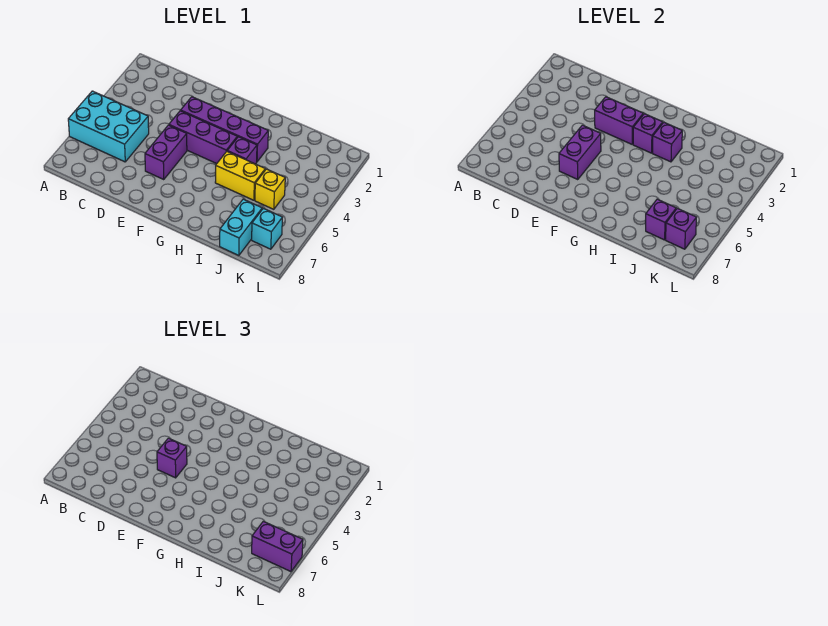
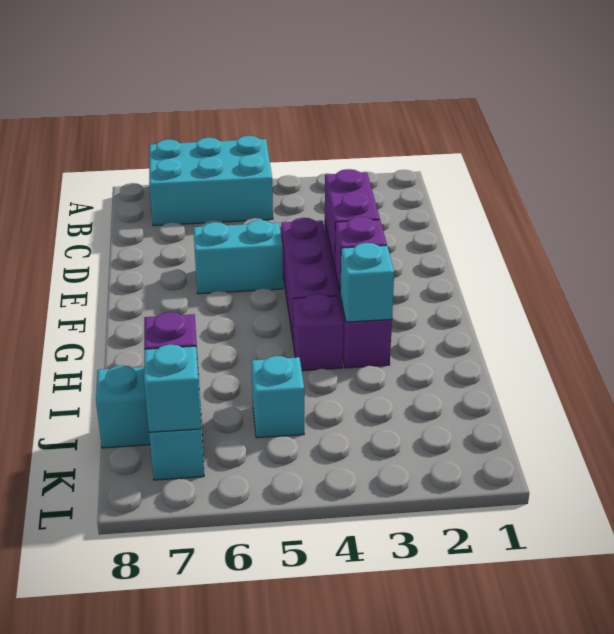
cyan brick A5:C6 level 1 -> cyan brick A5:B7 level 1
purple brick E5:E6 level 1 -> cyan brick E5:E6 level 1
purple brick E5:E6 level 2 -> none
purple brick E5 level 3 -> none
purple brick H3 level 2 -> cyan brick H3 level 2
yellow brick H5:I5 level 1 -> none
yellow brick J5 level 1 -> cyan brick J5 level 1
purple brick K7 level 2 -> cyan brick K7 level 2
purple brick K7:L7 level 3 -> none

